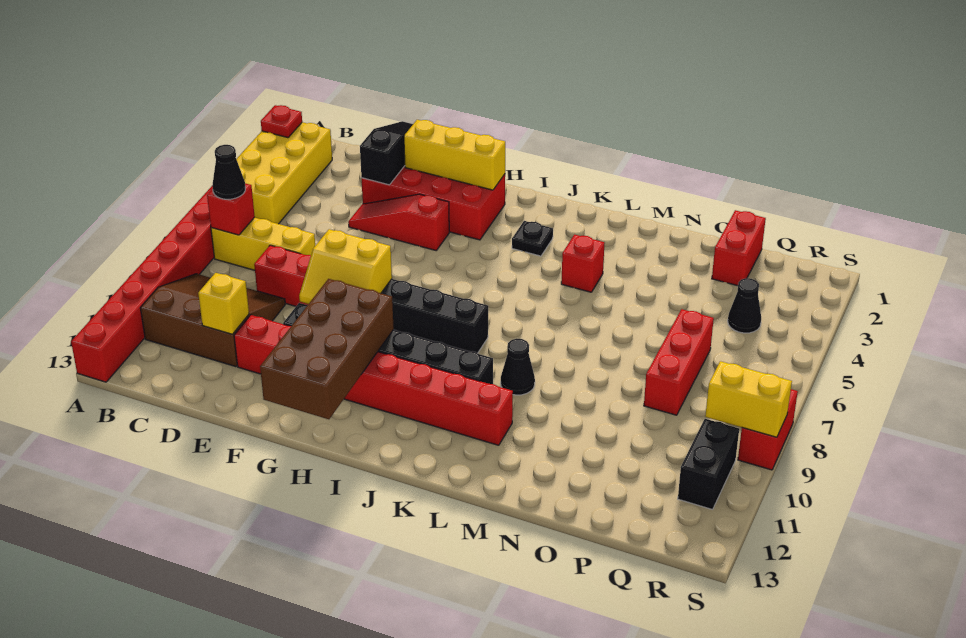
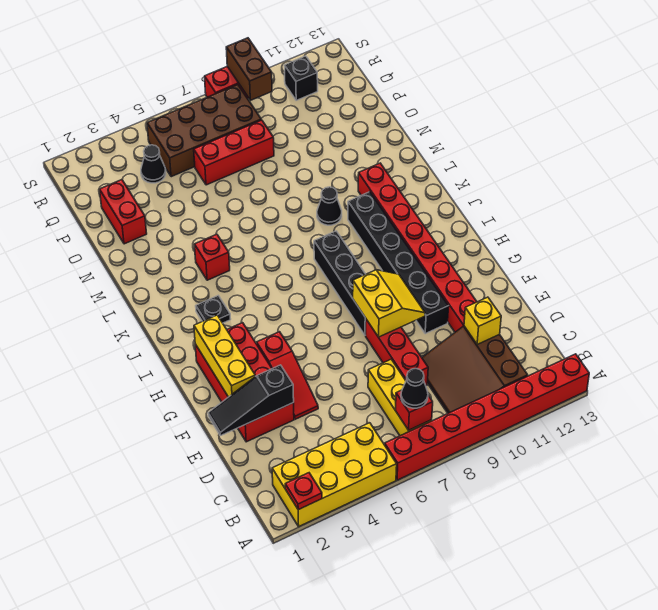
brown brick G10:H13 level 2 -> brown brick Q5:R8 level 1
red brick P1:P2 level 1 -> red brick O2:P2 level 1
yellow brick R9:S9 level 2 -> brown brick R9:S9 level 2
black brick R10:R11 level 1 -> black brick R11 level 1

